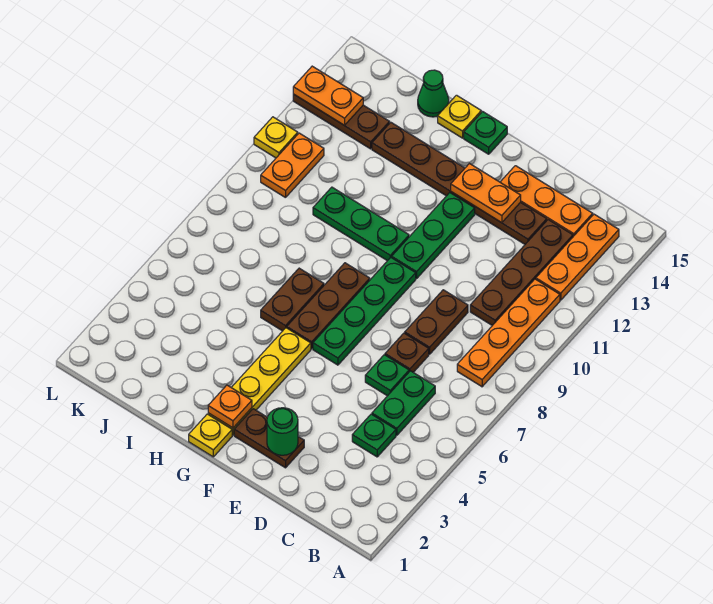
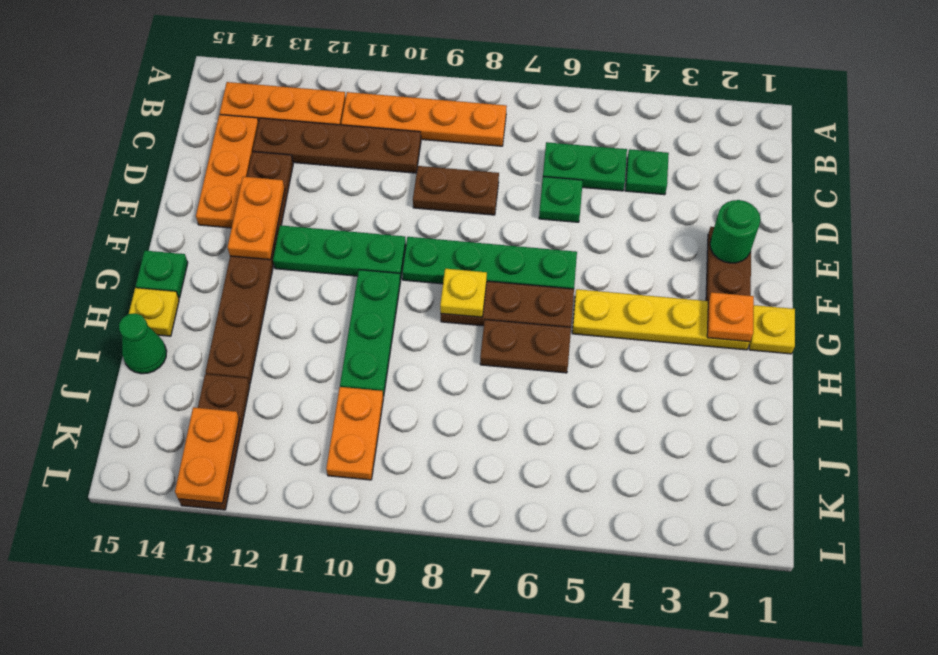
brown plate D7 level 1 -> none
orange plate K10:K11 level 1 -> orange plate J10:K10 level 1
yellow plate L11 level 1 -> yellow plate G8 level 2

